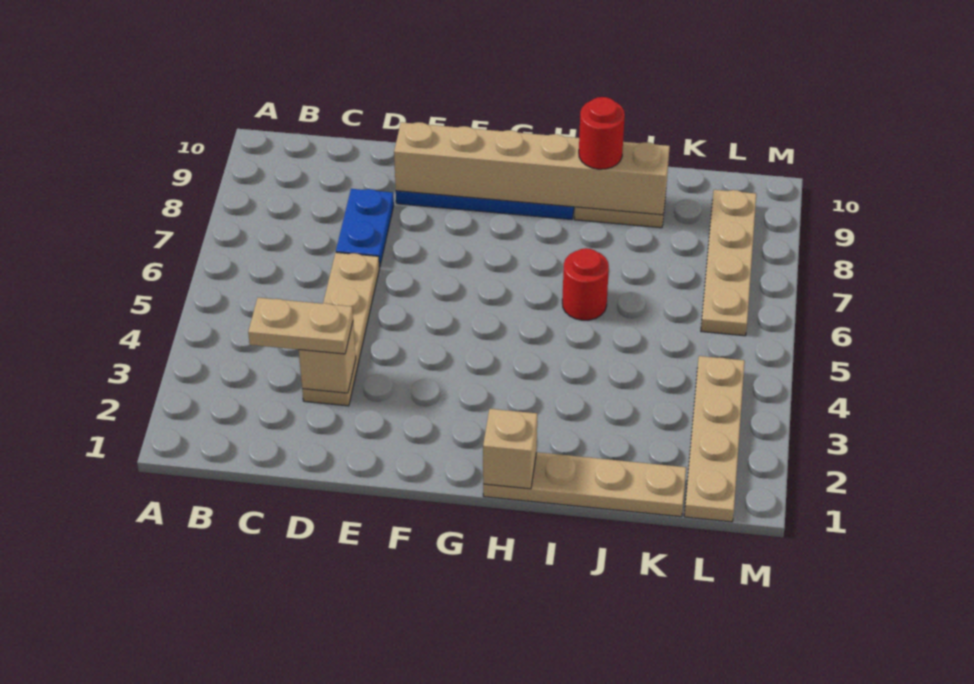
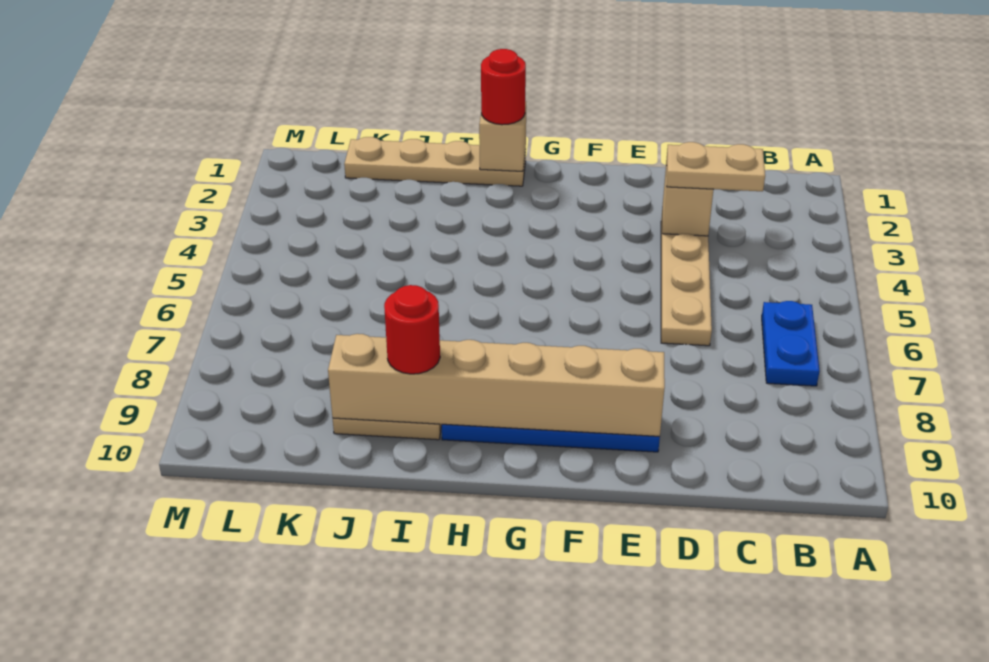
blue plate D7:D8 level 1 -> blue plate B6:B7 level 1
red round brick I6 level 1 -> red round brick H1 level 3
tan plate L1:L4 level 1 -> none
tan plate L6:L9 level 1 -> none

